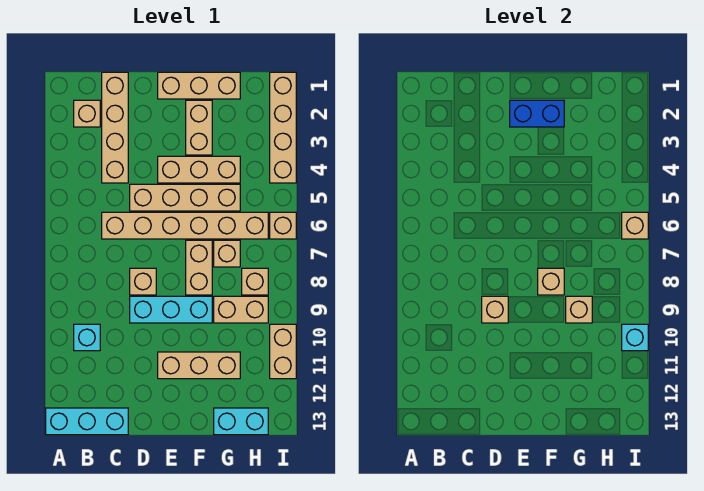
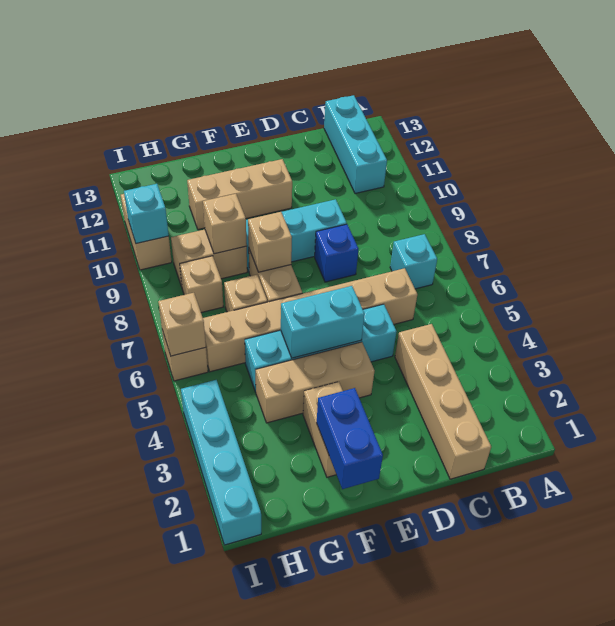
cyan brick A13:C13 level 1 -> cyan brick B11:B13 level 1
tan brick B2 level 1 -> none
cyan brick B10 level 1 -> cyan brick B7 level 1
tan brick D5:G5 level 1 -> cyan brick D5:G5 level 1
tan brick D8 level 1 -> blue brick D8 level 1
tan brick D9 level 2 -> none
tan brick E1:G1 level 1 -> none
blue brick E2:F2 level 2 -> blue brick F1:F2 level 2
cyan brick G13:H13 level 1 -> cyan brick E5:F5 level 2
tan brick I1:I4 level 1 -> cyan brick I1:I4 level 1

